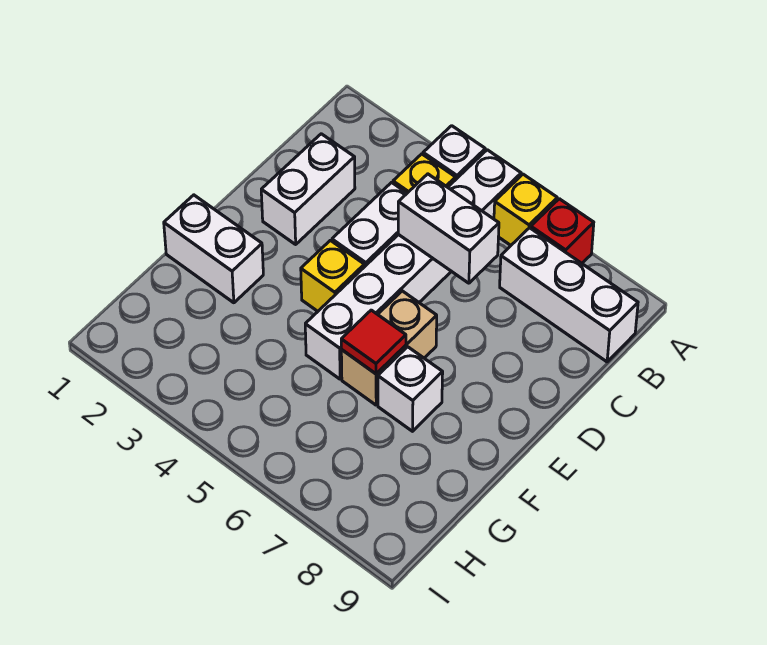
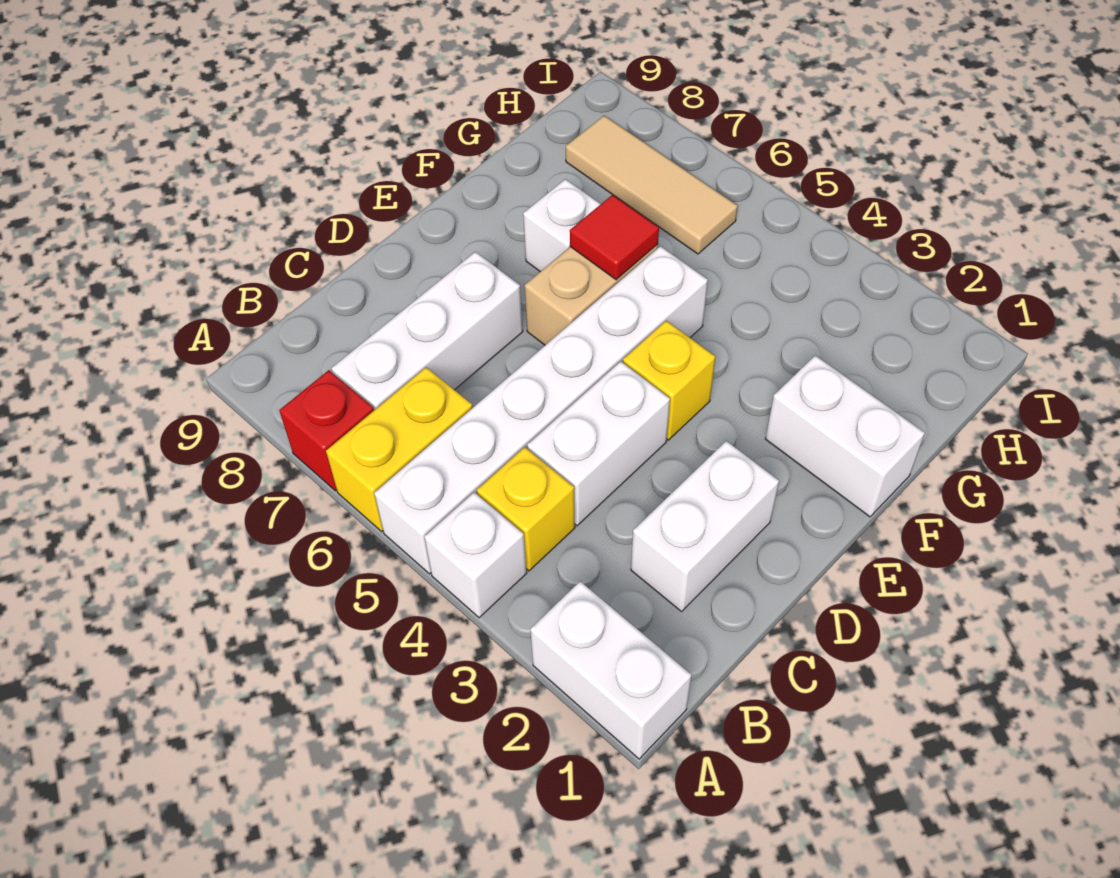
yellow brick A6 level 1 -> yellow brick A6:B6 level 1
white brick B7:B9 level 1 -> white brick B7:D7 level 1
white brick C5:C6 level 2 -> white brick A1:A2 level 1
none -> tan tile H6:H8 level 1

